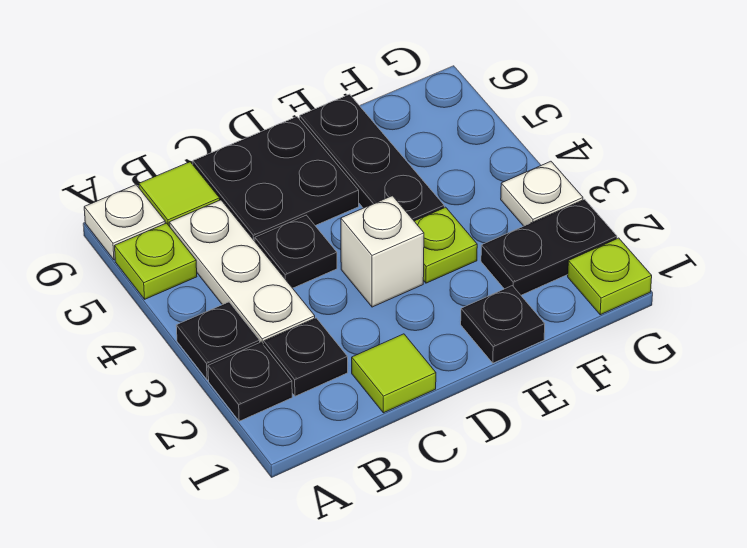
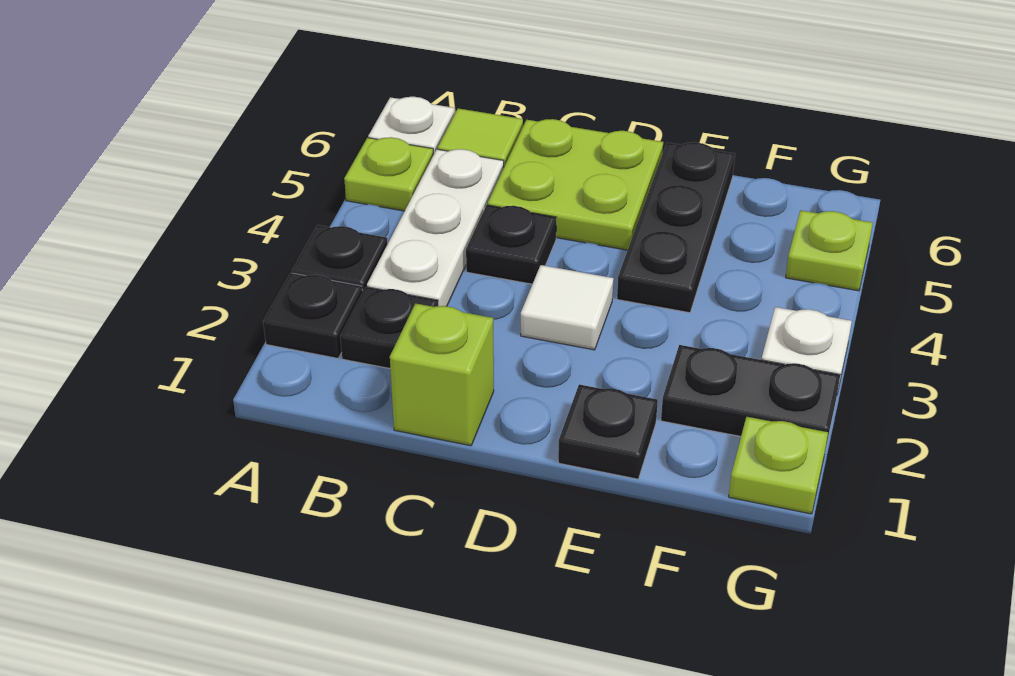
lime tile C1 level 1 -> lime brick C1 level 1
black plate C5:D6 level 1 -> lime plate C5:D6 level 1
white brick D3 level 1 -> white tile D3 level 1
lime plate E3 level 1 -> lime plate G5 level 1

